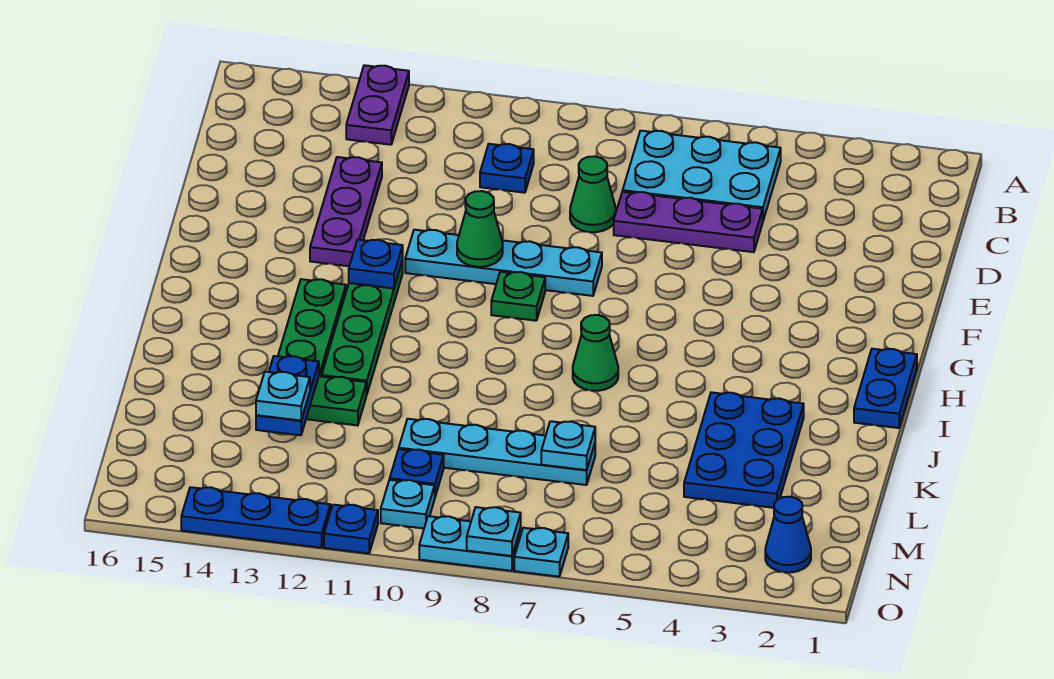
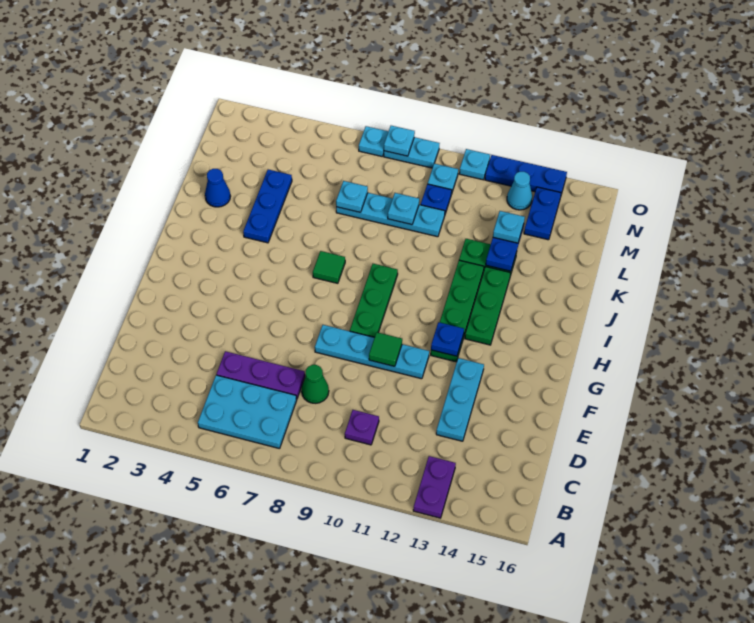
blue plate C10 level 1 -> purple plate C10 level 1
purple plate D13:F13 level 1 -> cyan plate D13:F13 level 1
green cone F10 level 2 -> green tile F10 level 2
green plate G9 level 1 -> green plate G9:I9 level 1
blue plate H1:I1 level 1 -> blue plate M14:N14 level 1
green cone I7 level 1 -> green tile I7 level 1
blue plate J3:L4 level 1 -> blue plate J4:L4 level 1
none -> cyan plate L9 level 2
blue cone N2 level 1 -> blue cone K2 level 1
none -> cyan cone N13 level 1
blue plate O11 level 1 -> cyan plate O11 level 1

